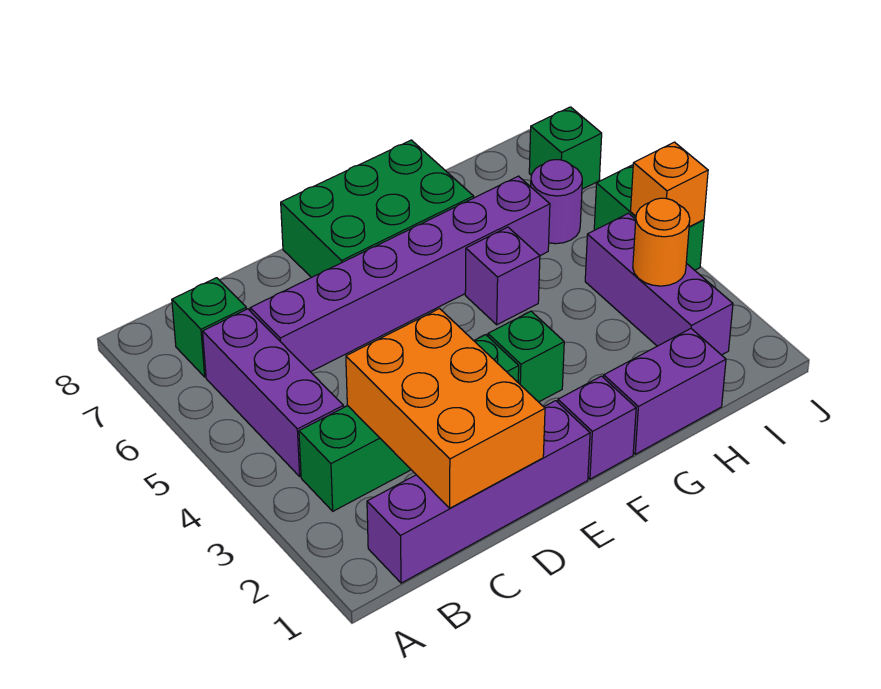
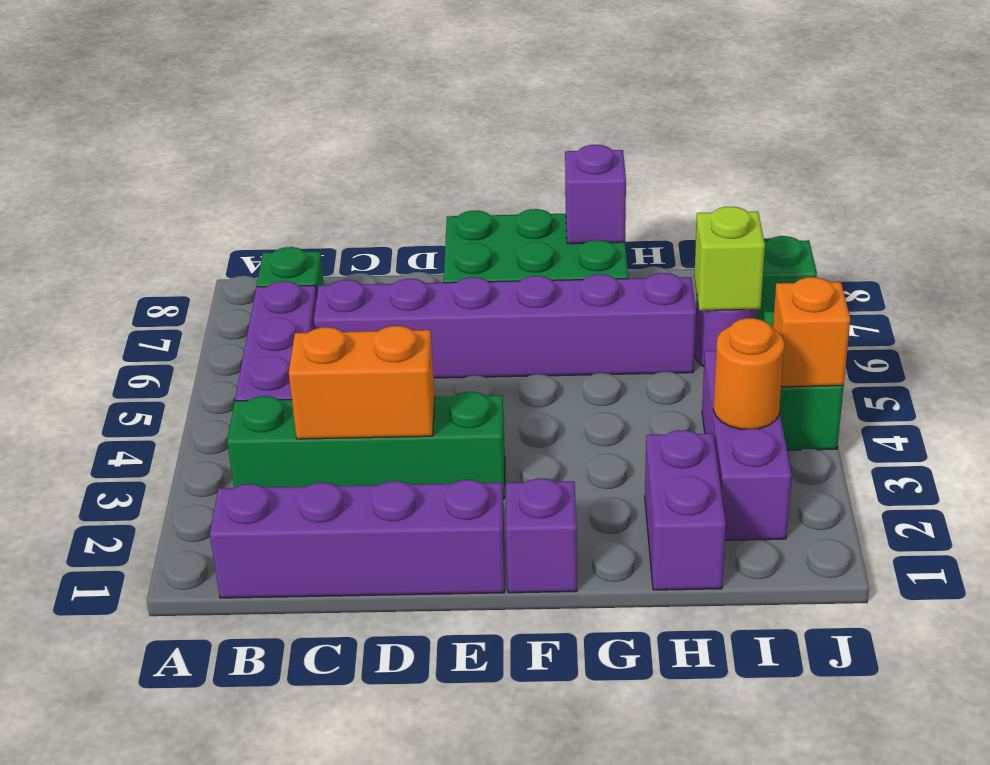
orange brick C1:D3 level 2 -> orange brick C3:D3 level 2
green brick F3 level 1 -> none
purple brick G1:H1 level 1 -> purple brick H1:H2 level 1
purple brick G5 level 1 -> purple brick G8 level 2
none -> lime brick I6 level 2

